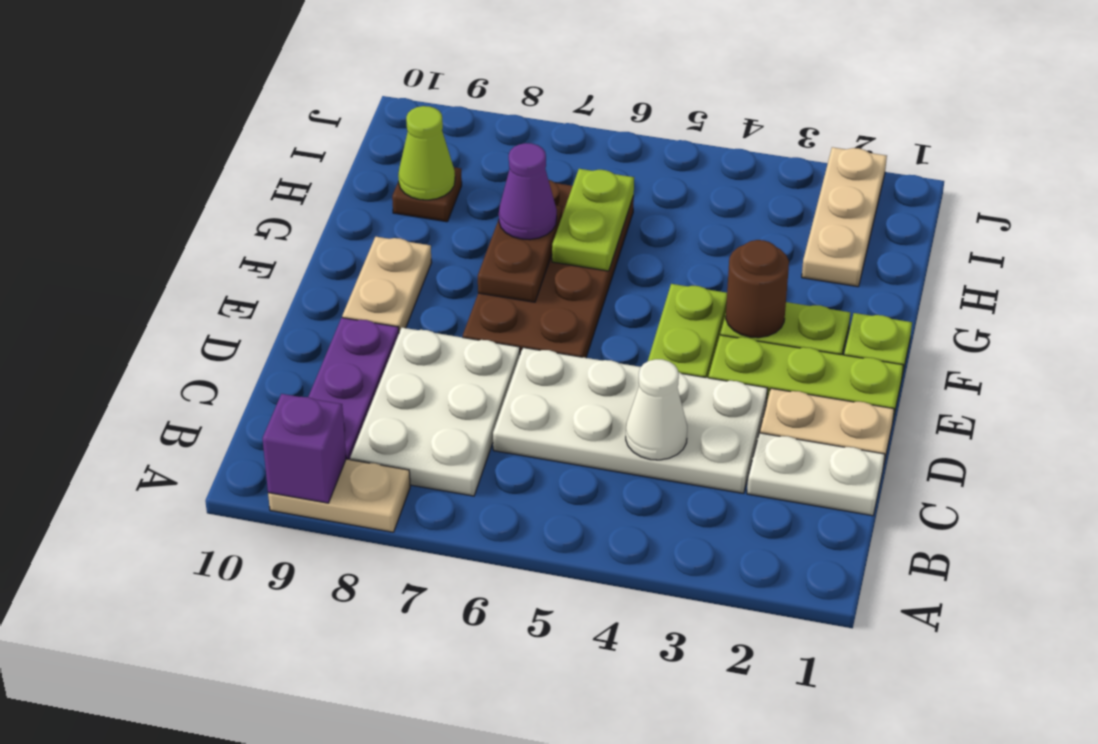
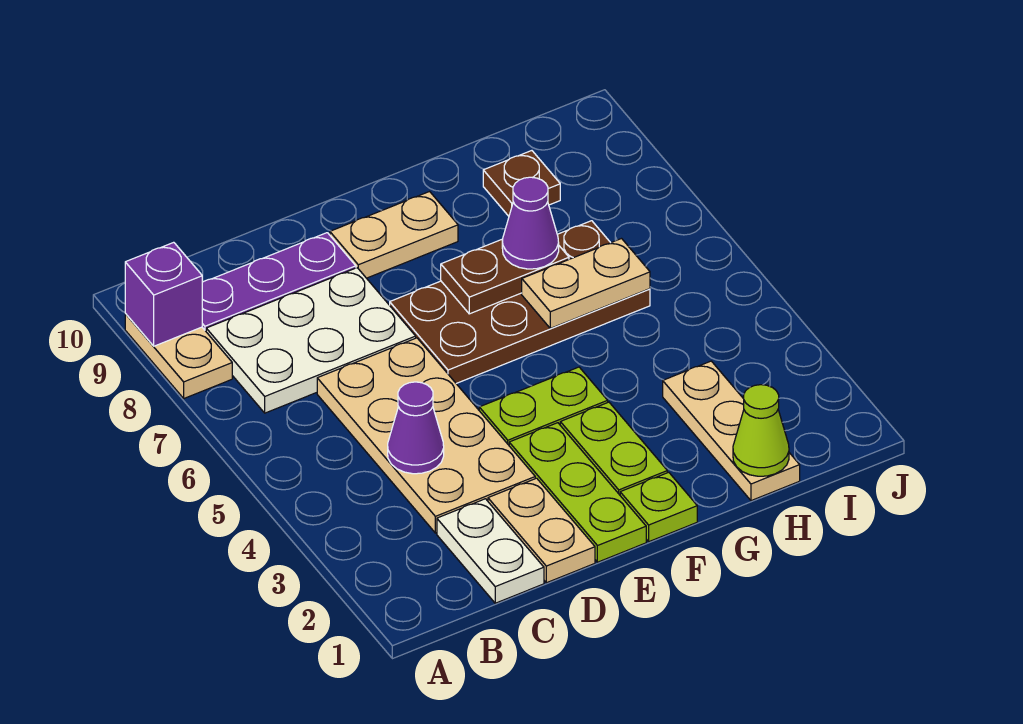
white plate C3:D6 level 1 -> tan plate C3:D6 level 1
white cone C4 level 2 -> purple cone C4 level 2
brown round brick F3 level 2 -> none
lime plate G6:H6 level 2 -> tan plate G6:H6 level 2
tan plate H2:J2 level 1 -> tan plate H1:H3 level 1
lime cone H9 level 2 -> lime cone H1 level 2

